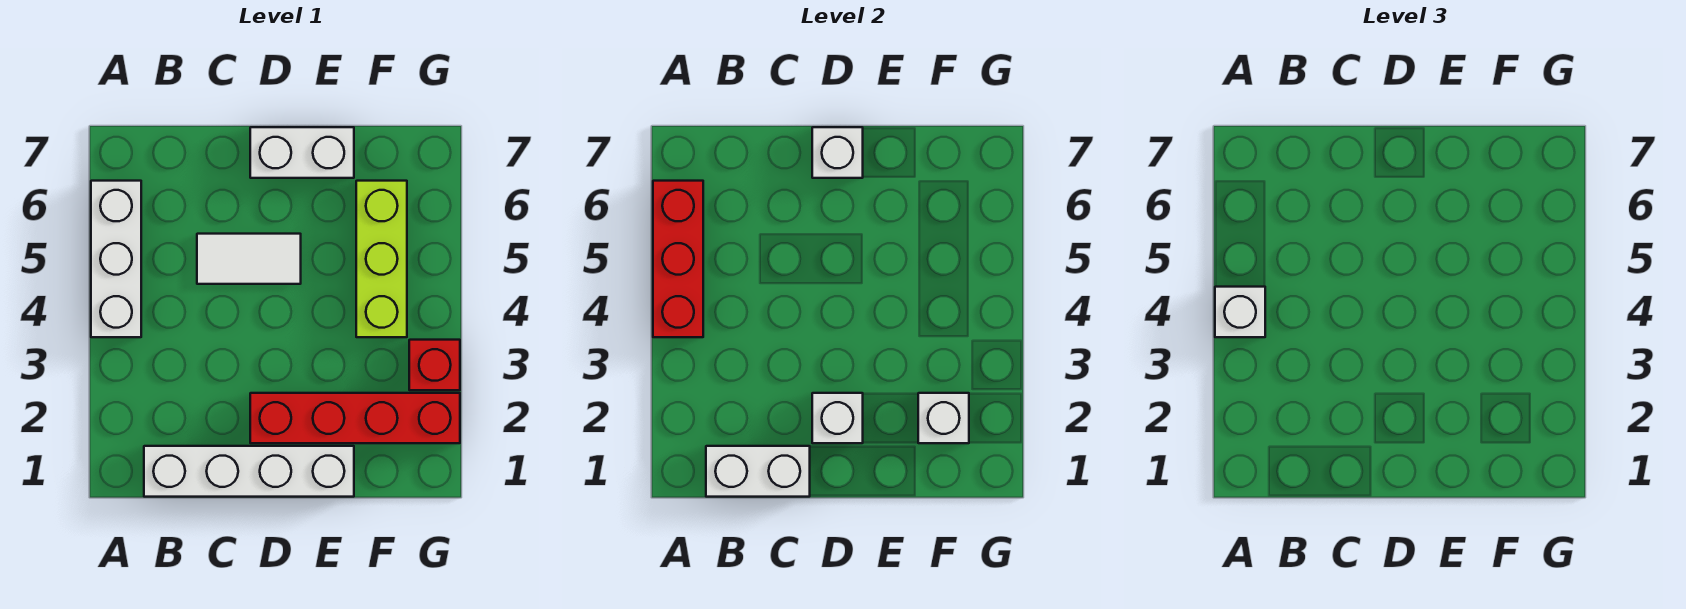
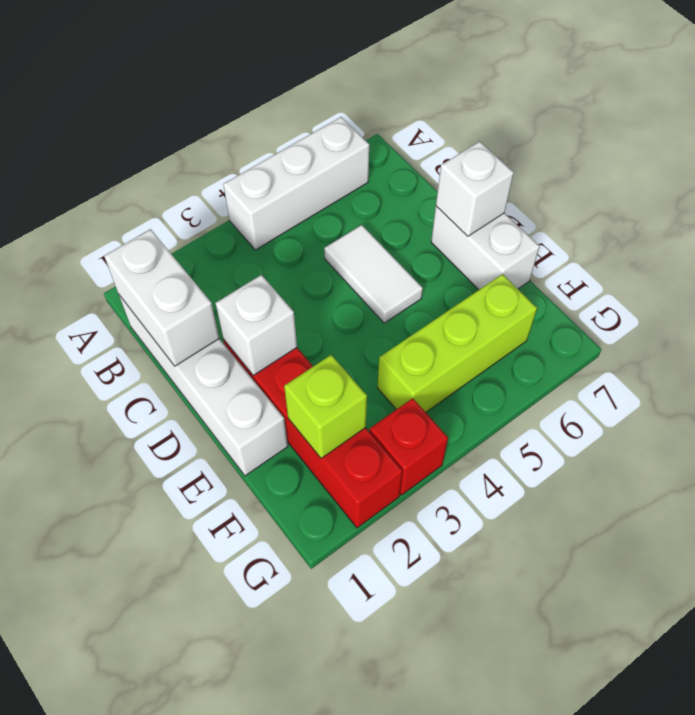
red brick A4:A6 level 2 -> none
white brick A4 level 3 -> none
white brick F2 level 2 -> lime brick F2 level 2

